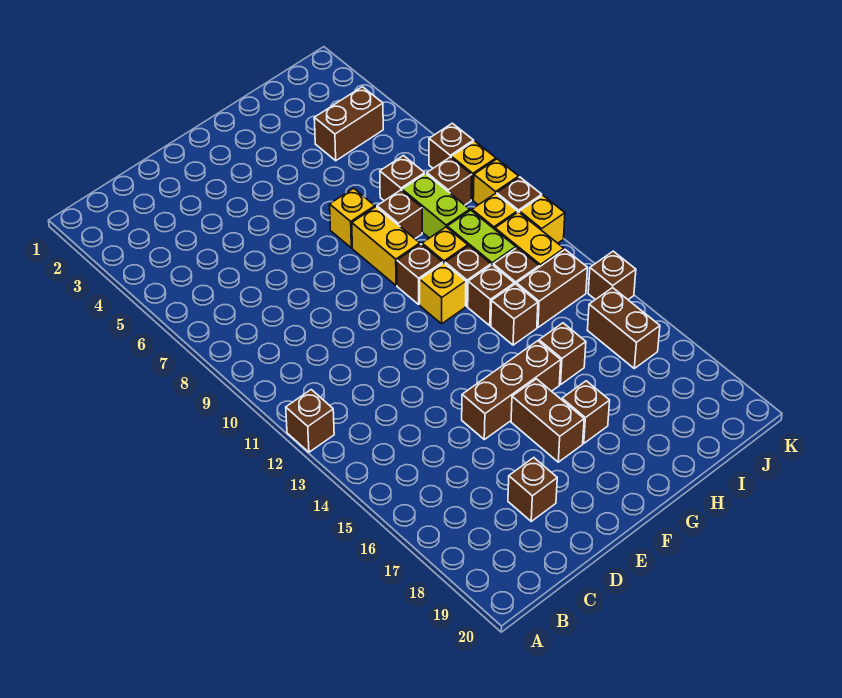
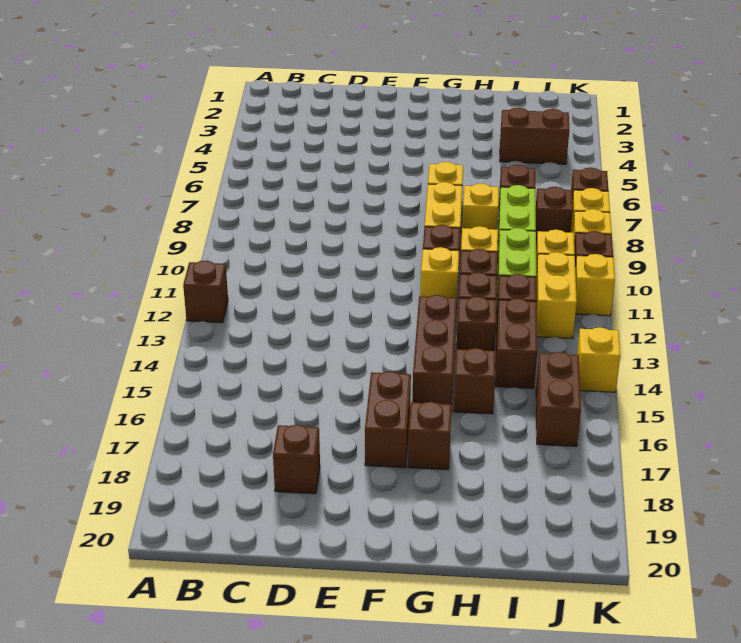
brown brick E15:G15 level 1 -> brown brick G13:G15 level 1
brown brick H8 level 1 -> yellow brick H8 level 1
brown brick I13:J13 level 1 -> brown brick I13:I14 level 1
brown brick K14 level 1 -> yellow brick K14 level 1

